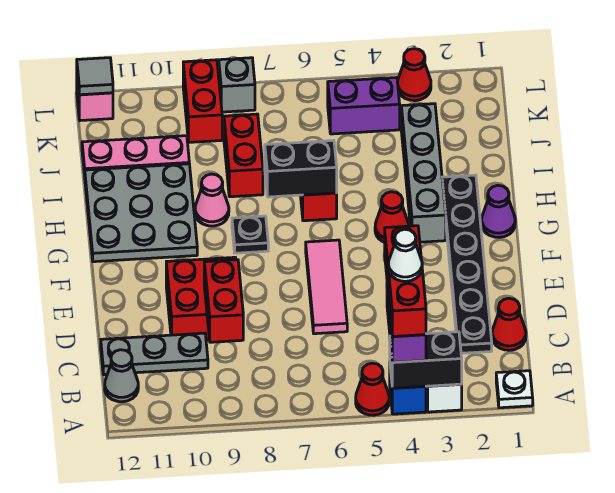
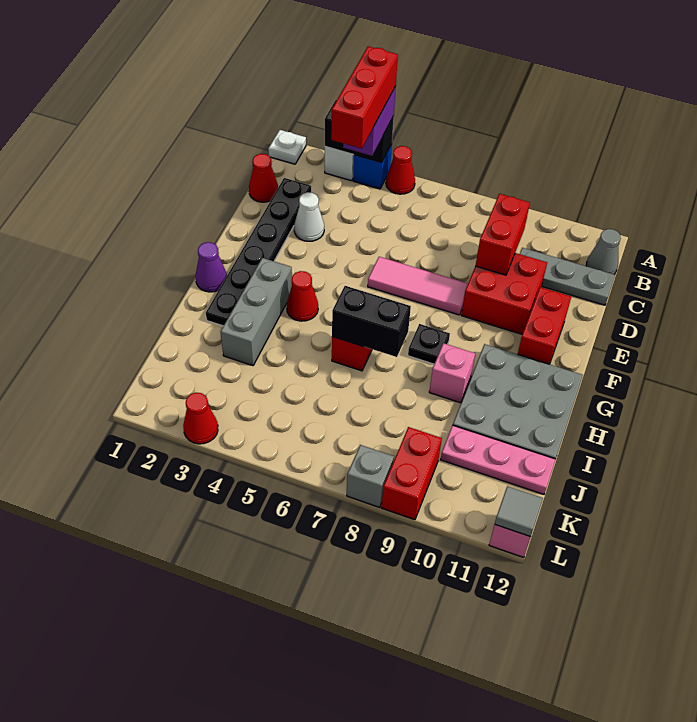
white cone B4 level 5 -> white cone D3 level 1
pink tile D6:F6 level 1 -> pink tile E6:E8 level 1
grey brick G3:J3 level 1 -> grey brick G3:I3 level 1
pink cone H9 level 1 -> pink brick H9 level 1
red brick I8:J8 level 1 -> red brick E11:F11 level 1
purple brick K4:K5 level 1 -> none

